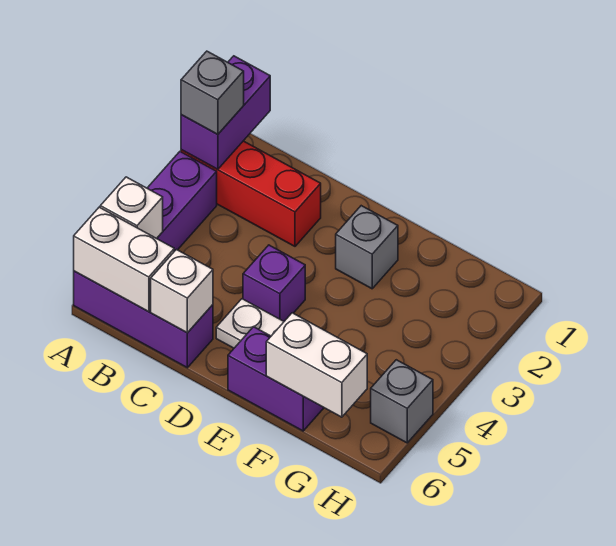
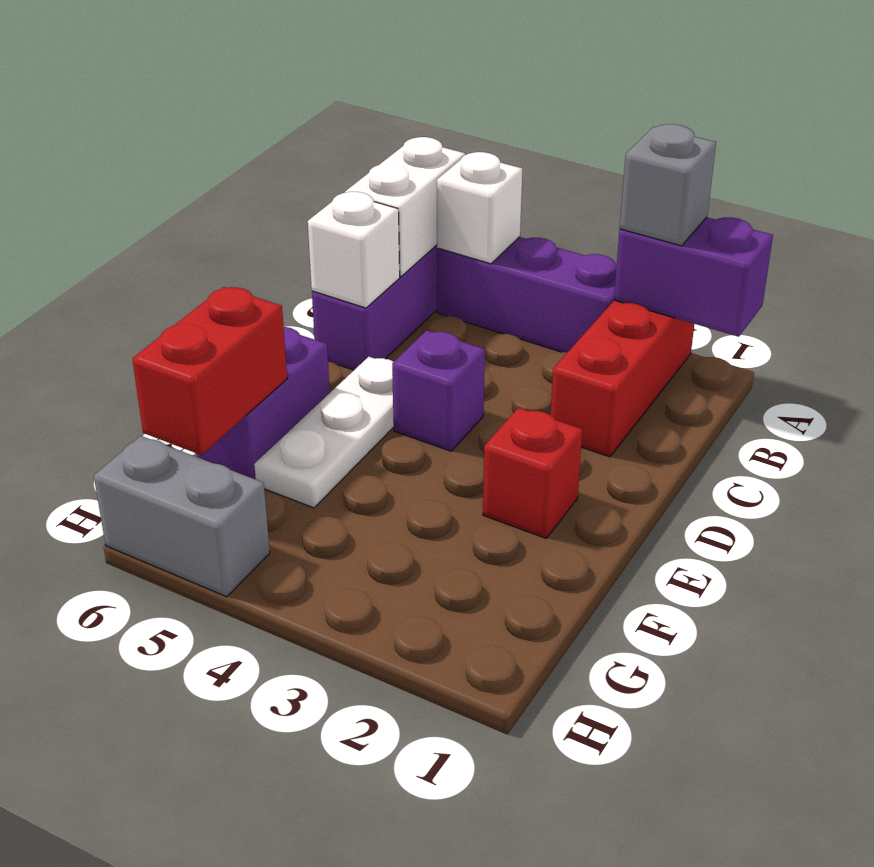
grey brick E2 level 1 -> red brick E2 level 1
white brick F6:G6 level 2 -> red brick F6:G6 level 2
grey brick H5 level 1 -> grey brick H5:H6 level 1

